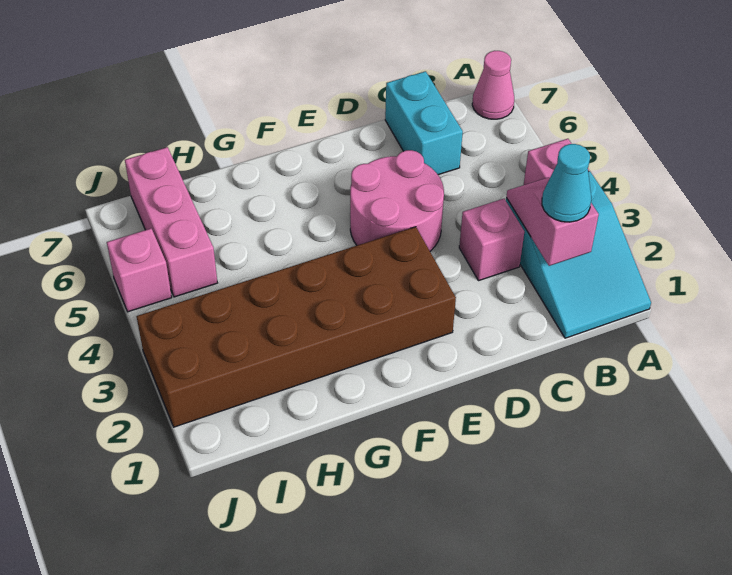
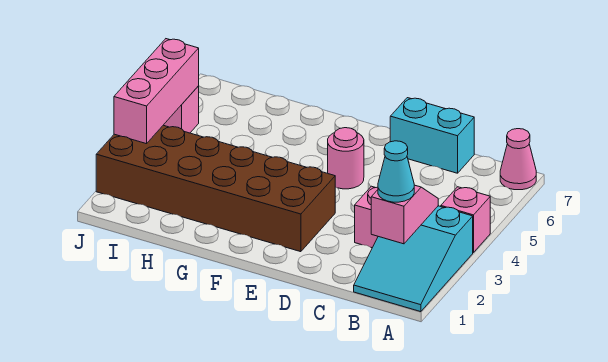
cyan brick C6:C7 level 1 -> cyan brick C7:D7 level 1
pink round brick D4:E5 level 1 -> pink round brick E5 level 1
pink brick I5:I7 level 1 -> pink brick J3:J5 level 2

